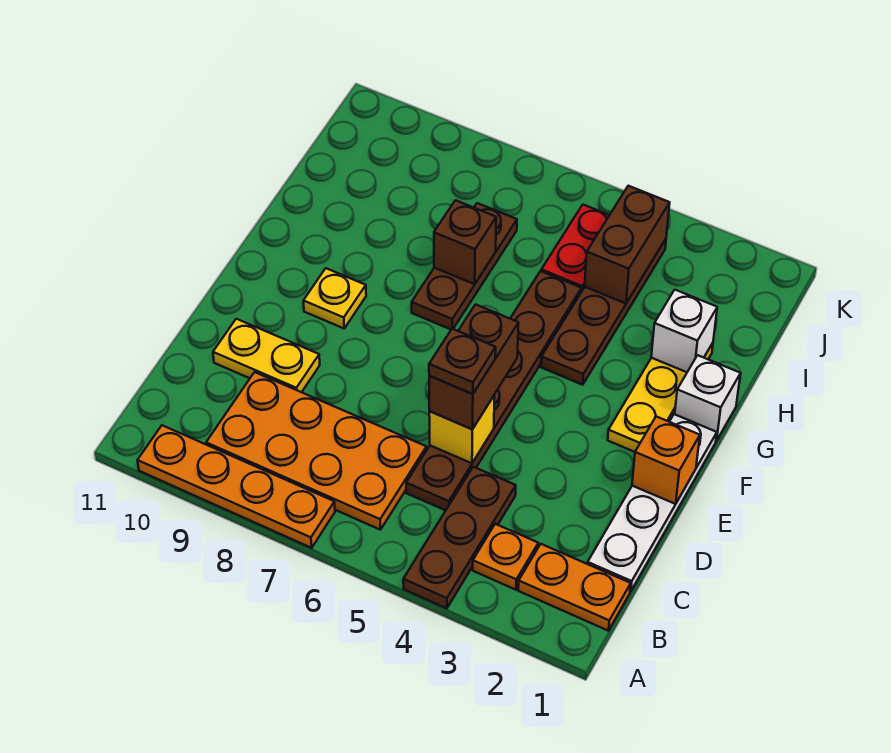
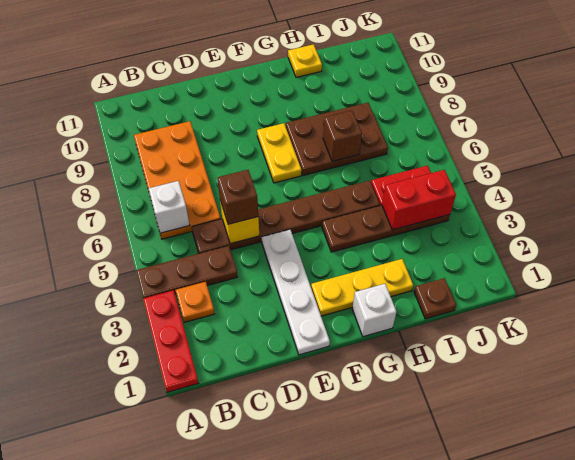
none -> red plate A1:A3 level 1
orange plate A7:A10 level 1 -> none
orange plate B1:B2 level 1 -> none
white plate C1:F1 level 1 -> white plate E1:E4 level 1
brown brick D5:E5 level 3 -> brown brick D5 level 3
brown plate D5 level 4 -> brown plate I1 level 1
yellow plate D9:D10 level 1 -> yellow plate F7:F8 level 1
orange brick E1 level 2 -> none
yellow plate F9 level 1 -> yellow plate H11 level 1
brown plate G7:I7 level 1 -> brown plate G7:I8 level 1
white brick H2 level 2 -> white brick B6 level 2
brown brick I4:J4 level 2 -> red brick I4:J4 level 2

